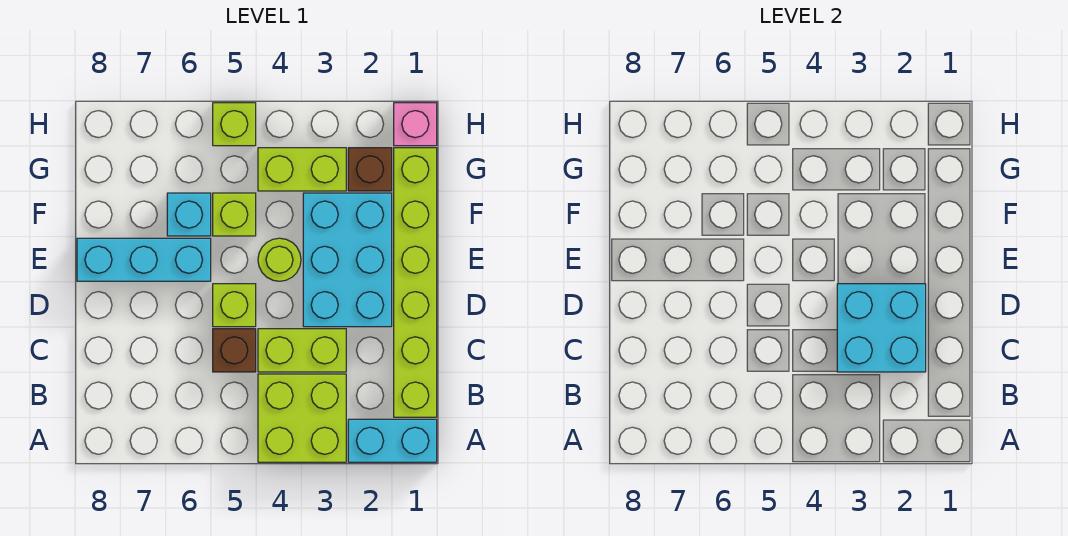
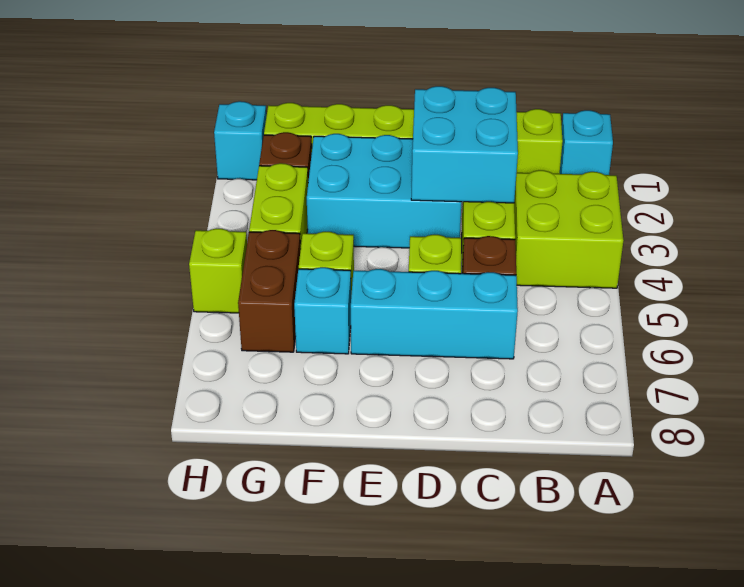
cyan brick A1:A2 level 1 -> cyan brick A1 level 1
lime round brick E4 level 1 -> none
cyan brick E6:E8 level 1 -> cyan brick C6:E6 level 1
none -> brown brick G5:G6 level 1
pink brick H1 level 1 -> cyan brick H1 level 1

